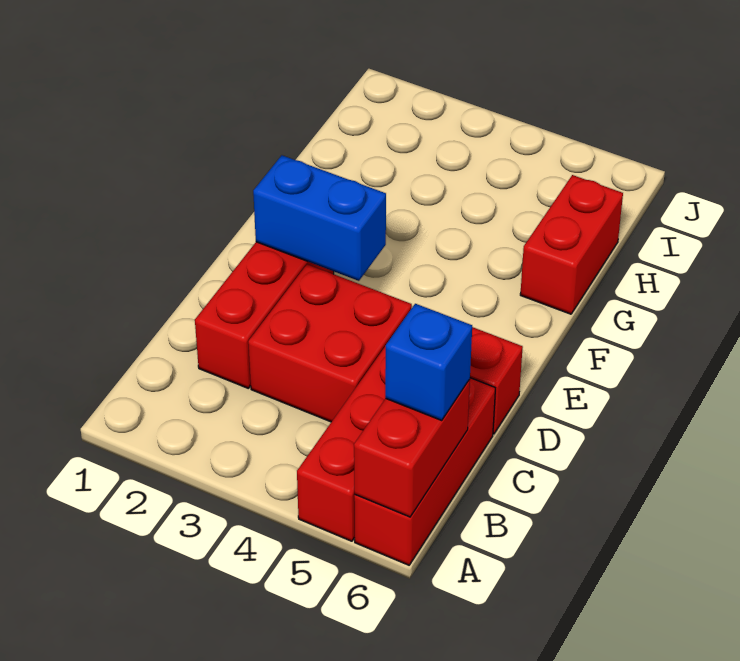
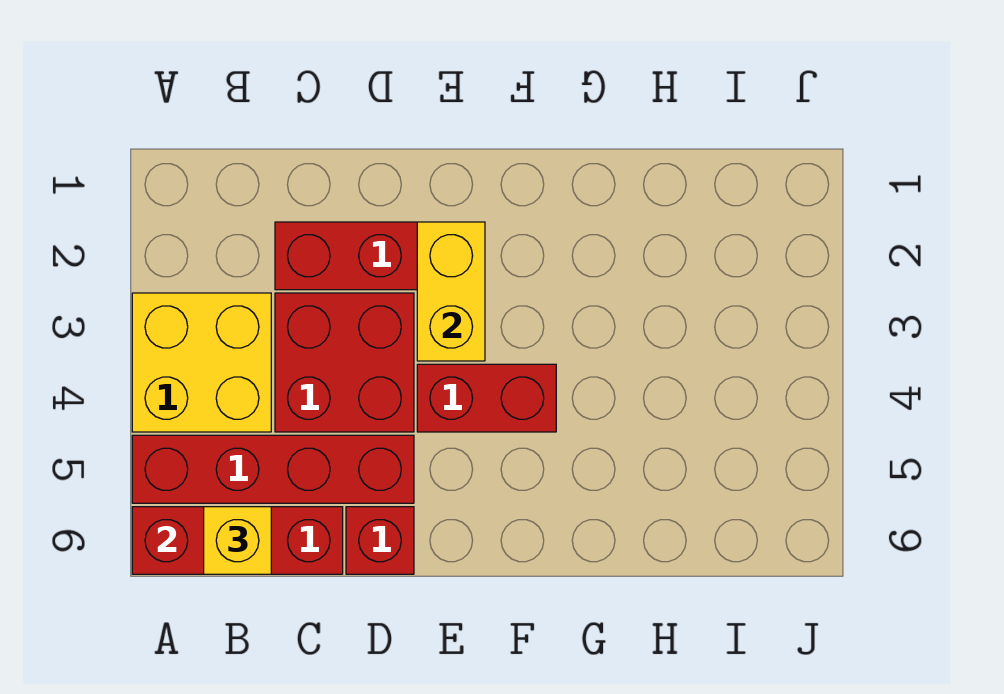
none -> yellow brick A3:B4 level 1
blue brick B6 level 3 -> yellow brick B6 level 3
blue brick E2:E3 level 2 -> yellow brick E2:E3 level 2
red brick G6:H6 level 1 -> red brick E4:F4 level 1

